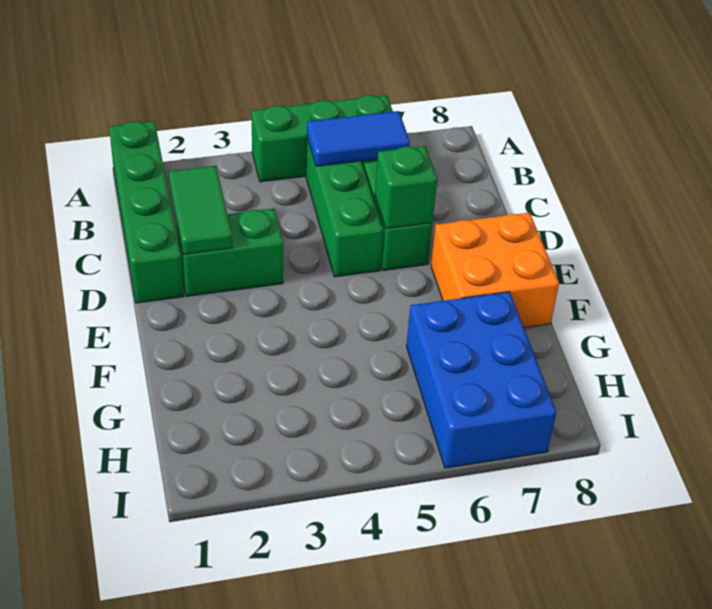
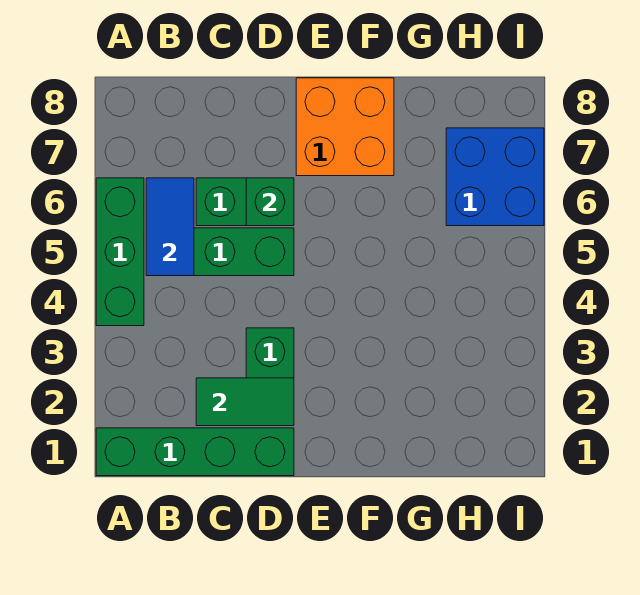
blue brick G6:I7 level 1 -> blue brick H6:I7 level 1

